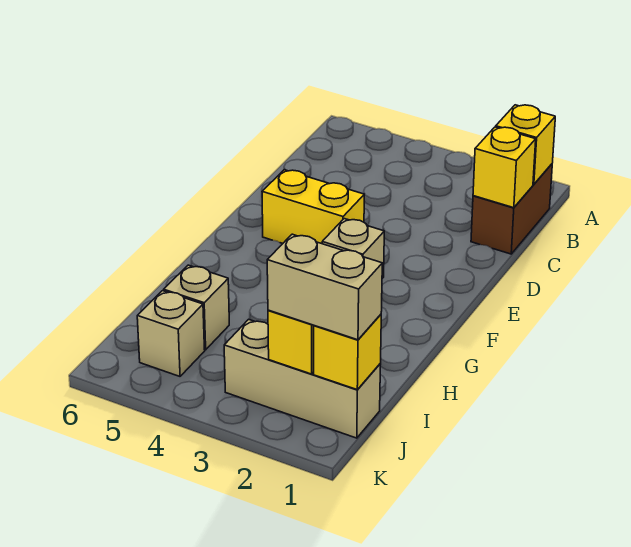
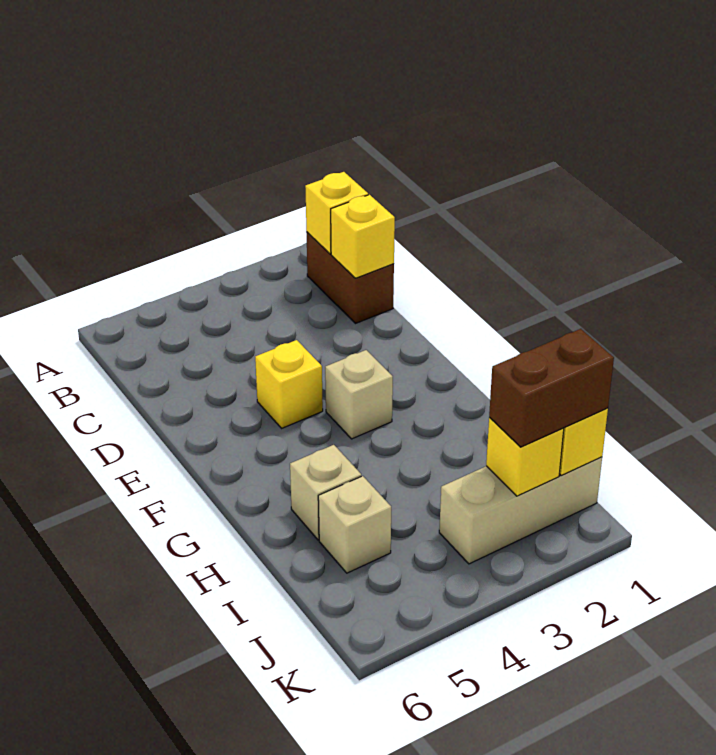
yellow brick E4:E5 level 1 -> yellow brick E4 level 1
tan brick J1:J2 level 3 -> brown brick J1:J2 level 3
tan brick J5 level 1 -> tan brick H5 level 1

